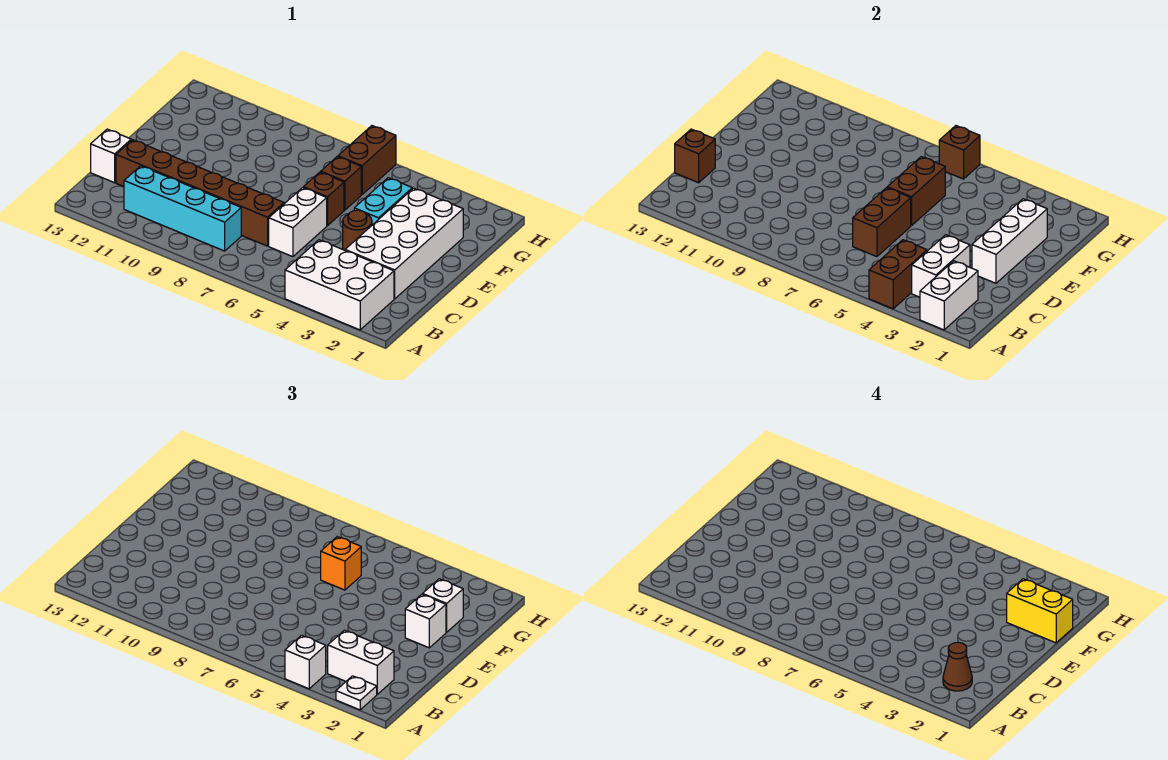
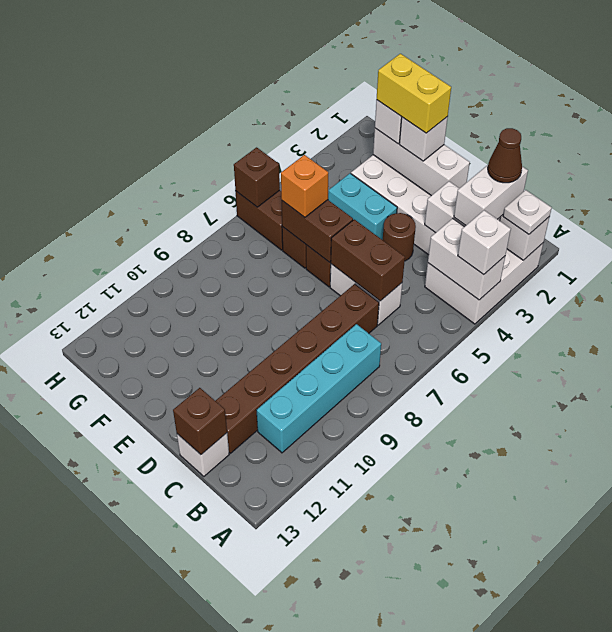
brown brick A4:B4 level 2 -> white brick A4:B4 level 2
yellow brick F1:F2 level 4 -> yellow brick E2:F2 level 4

